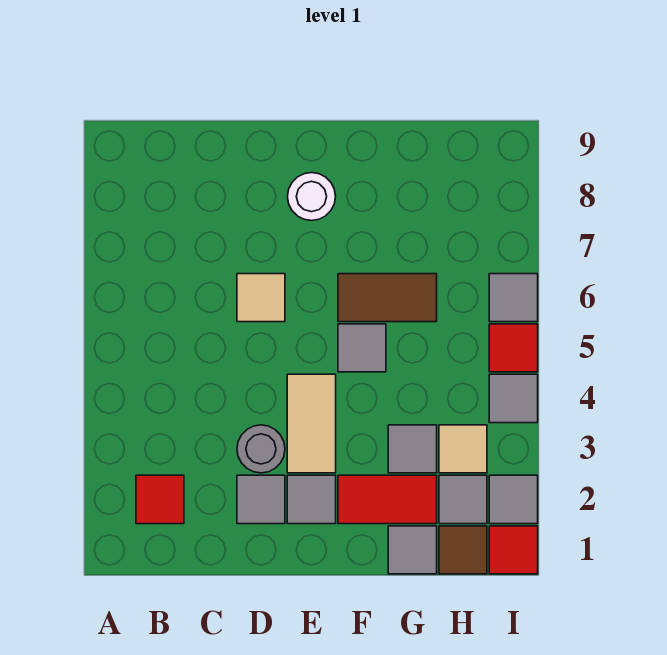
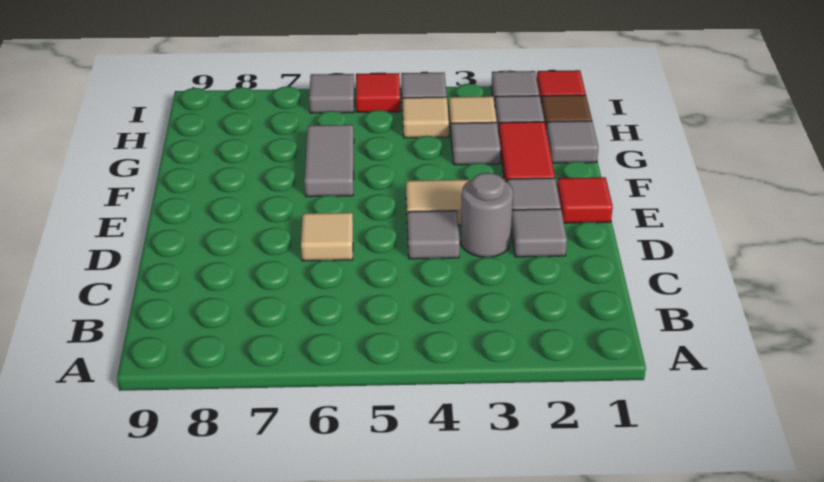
red tile B2 level 1 -> red tile E1 level 1
white round brick E8 level 1 -> none
grey tile F5 level 1 -> grey tile D4 level 1
brown tile F6:G6 level 1 -> grey tile F6:G6 level 1
none -> tan tile H4 level 1

